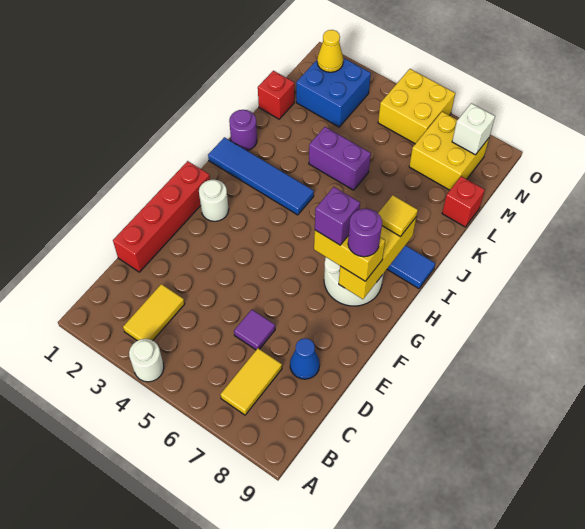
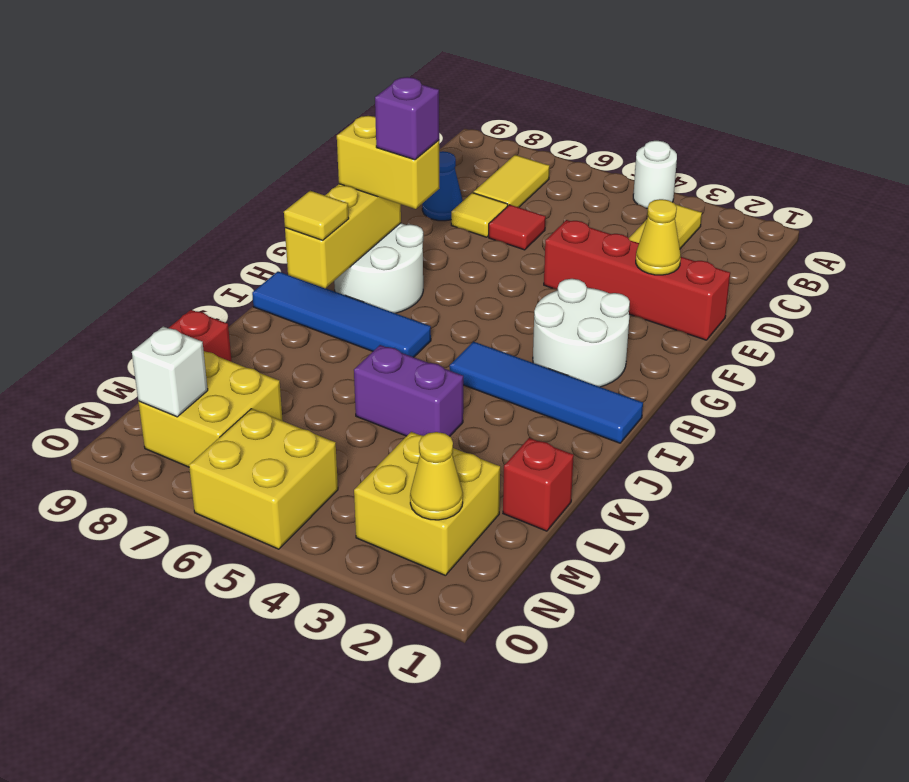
red brick D1:G1 level 1 -> red brick E1:E4 level 1
purple tile D6 level 1 -> red tile D6 level 1
none -> yellow tile D7 level 1
none -> yellow cone E2 level 2
white round brick G2 level 1 -> white round brick G2:H3 level 1
purple round brick G8 level 4 -> none
purple round brick J1 level 1 -> none
blue brick M2:N3 level 1 -> yellow brick M2:N3 level 1

